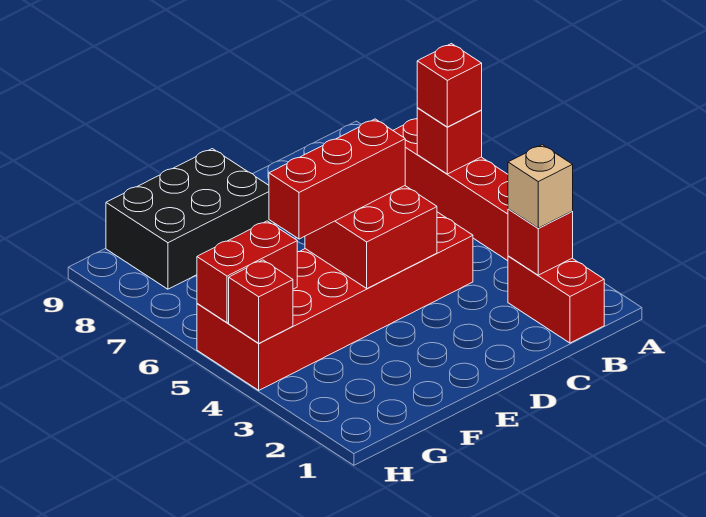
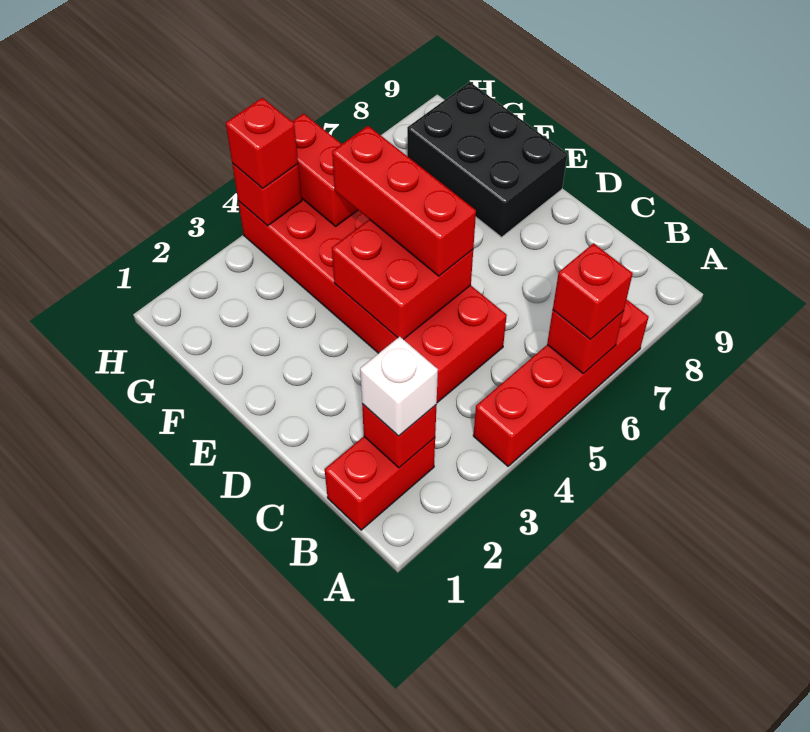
tan brick B2 level 3 -> white brick B2 level 3
none -> red brick H4 level 3

